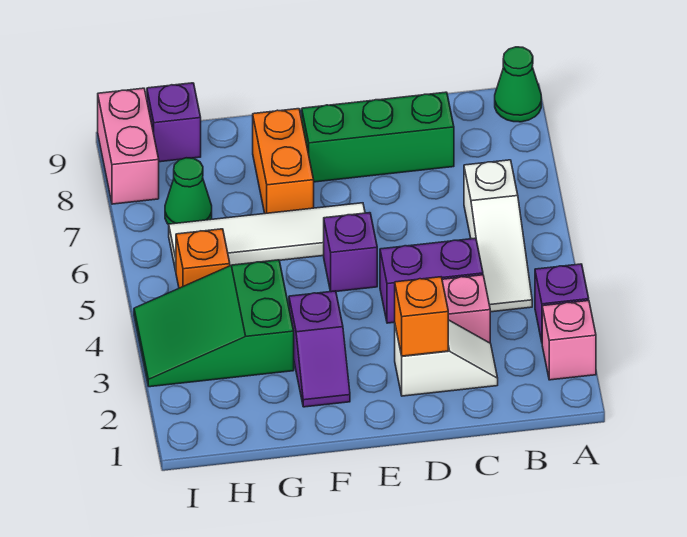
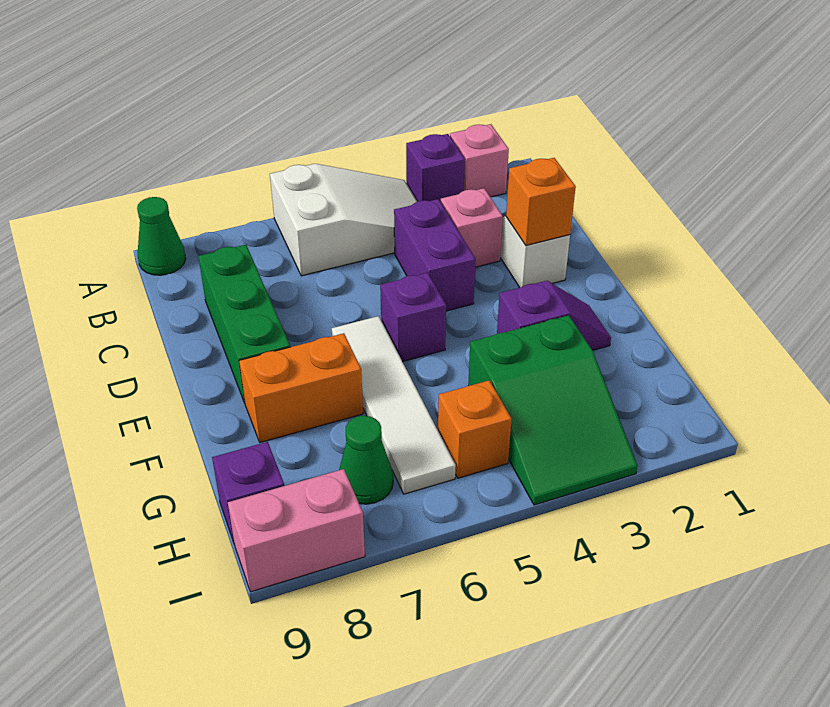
white slope B4:B6 level 1 top 6 -> white slope A4:B6 level 1 top 6

